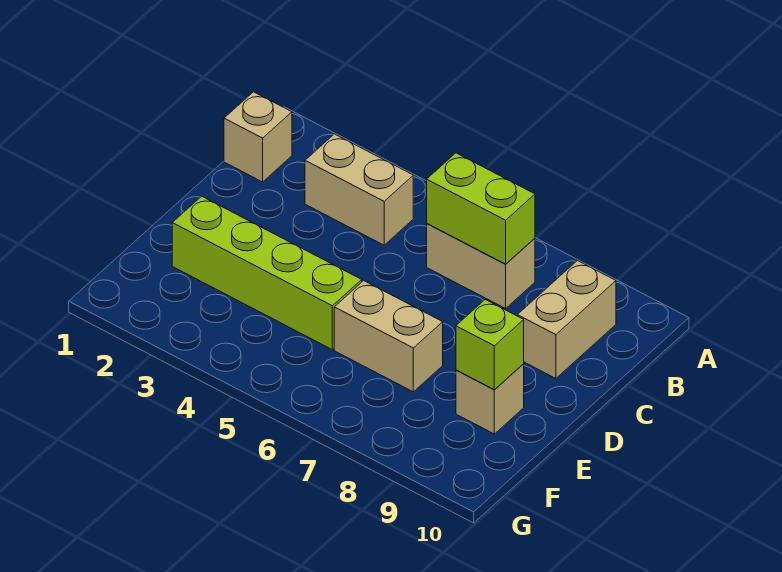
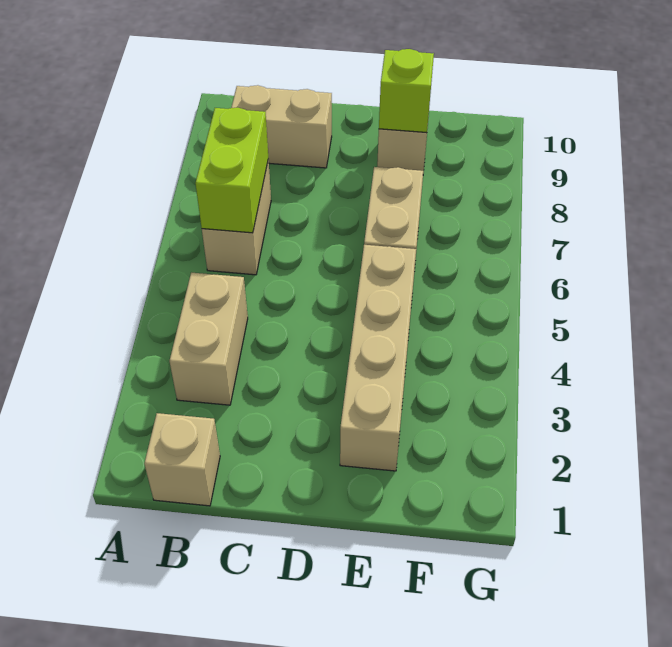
lime brick E2:E5 level 1 -> tan brick E2:E5 level 1

